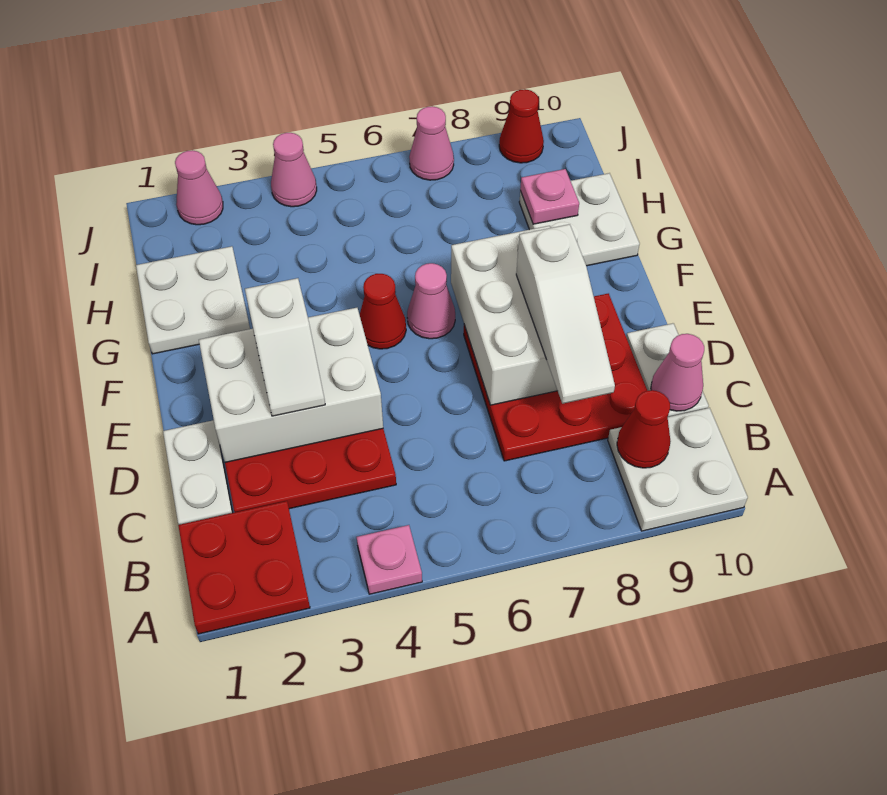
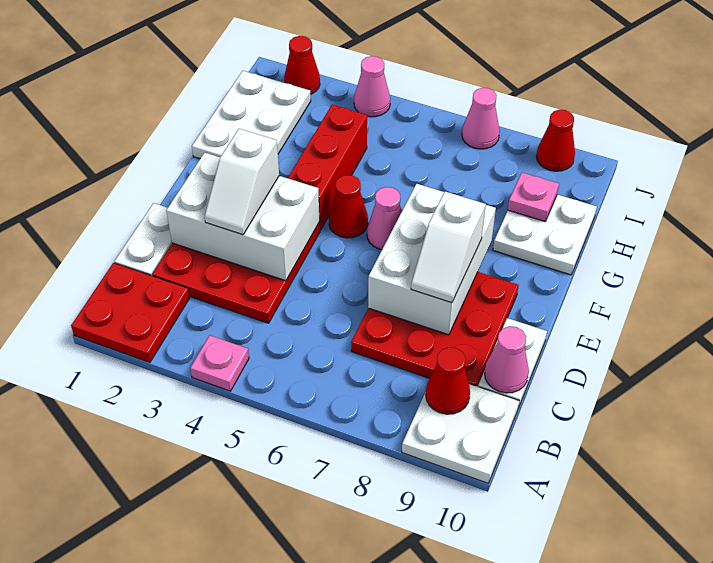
white slope C8:E8 level 3 top E -> white slope D8:E8 level 3 top E
none -> red brick F4:H4 level 1
white plate G1:H2 level 1 -> white plate G1:I2 level 1
pink cone J2 level 1 -> red cone J2 level 1

